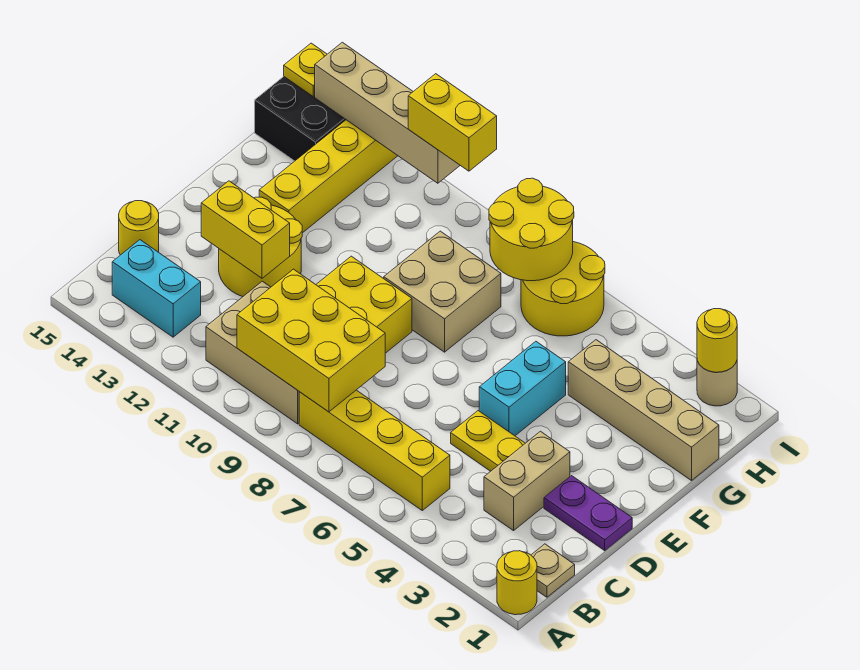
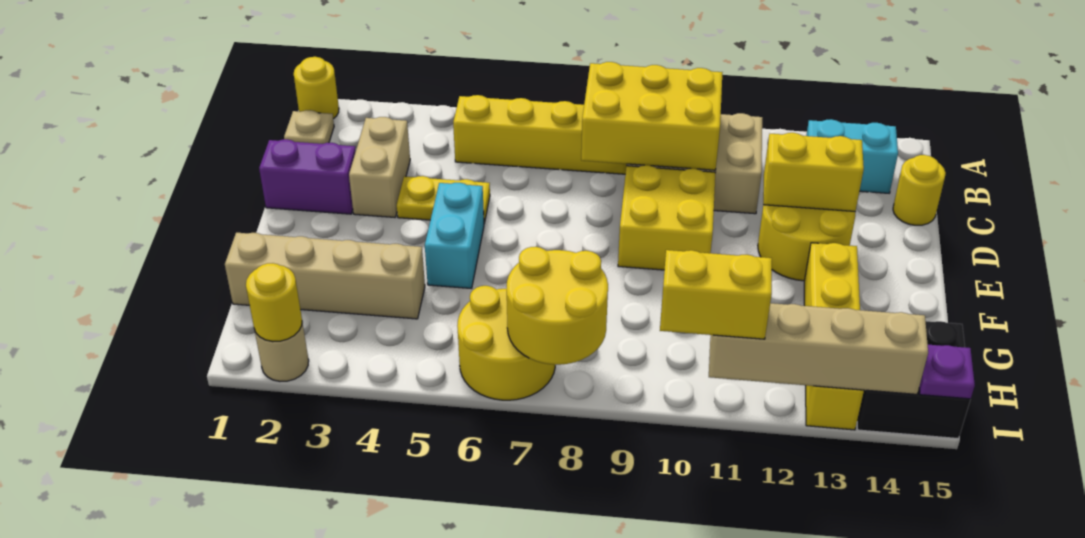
purple plate D1:D2 level 1 -> purple brick D1:D2 level 1
tan brick F8:G9 level 1 -> none
yellow plate I15 level 2 -> purple plate I15 level 2

